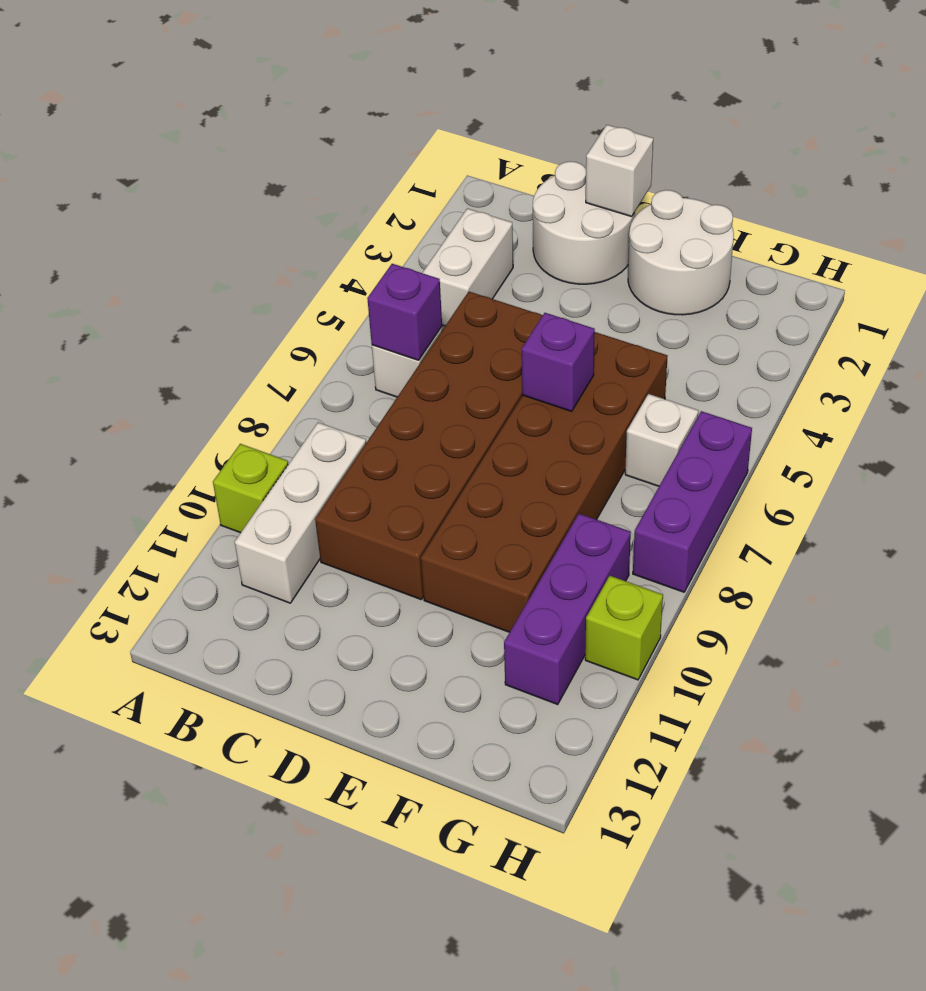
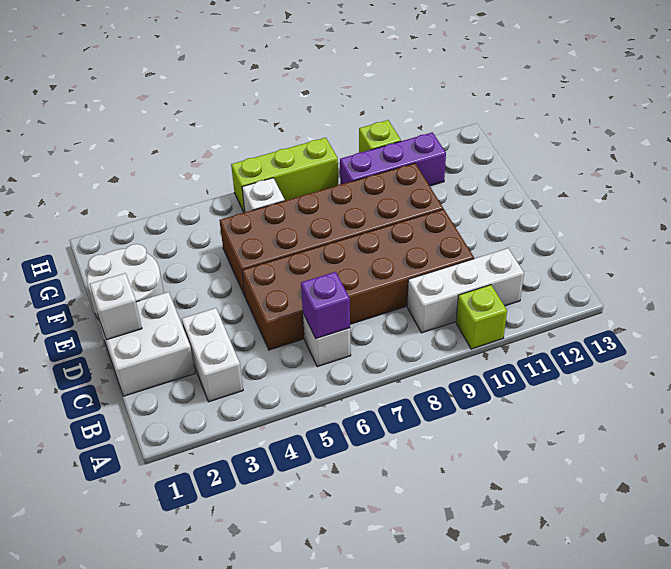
white brick B3:B4 level 1 -> white brick B3:C3 level 1
white round brick C1:D2 level 1 -> white brick C1:D2 level 1
purple brick E6 level 2 -> none
purple brick H6:H8 level 1 -> lime brick H6:H8 level 1

